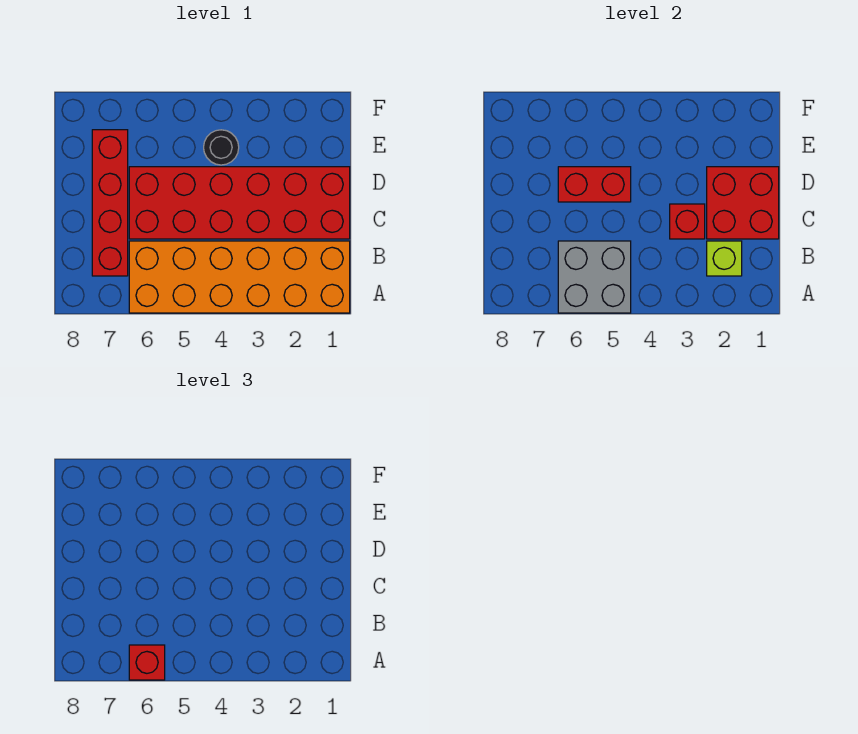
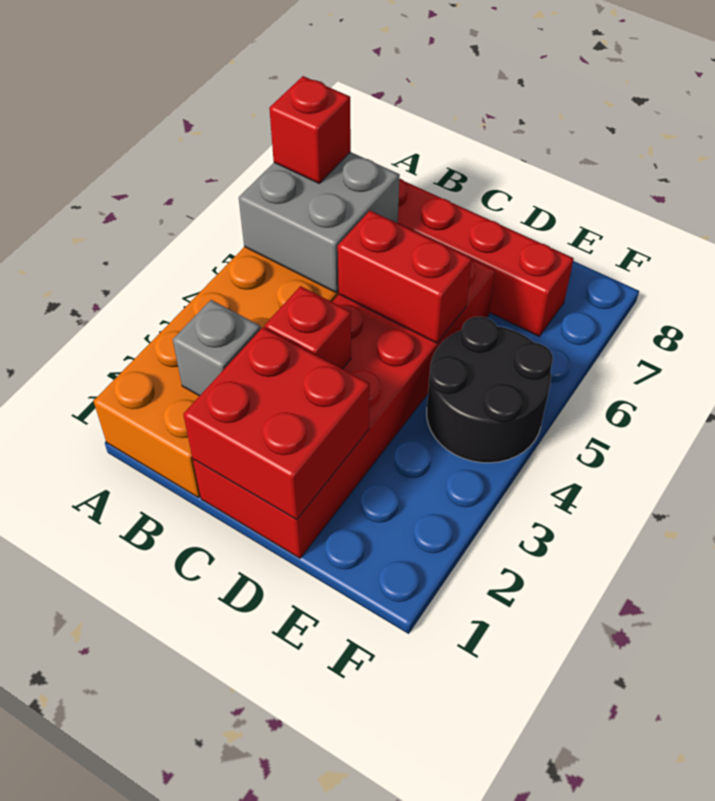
lime brick B2 level 2 -> grey brick B2 level 2
red brick D5:D6 level 2 -> red brick C5:D5 level 2
black round brick E4 level 1 -> black round brick E4:F5 level 1

